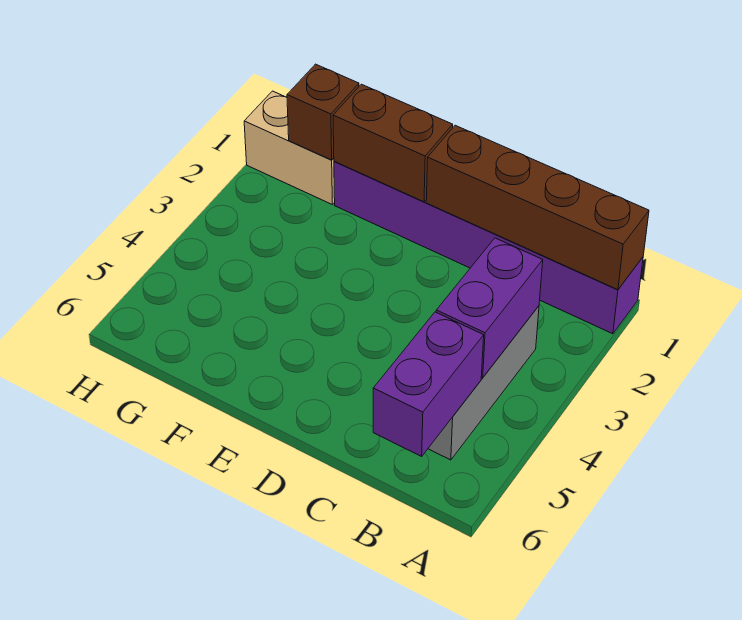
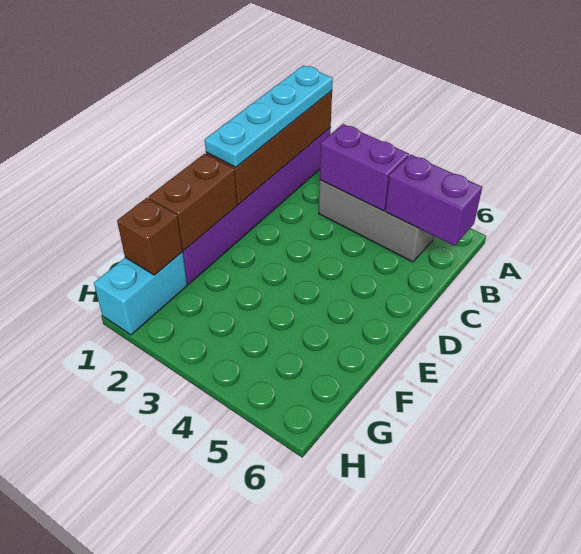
none -> cyan plate A1:D1 level 3
tan brick G1:H1 level 1 -> cyan brick G1:H1 level 1

